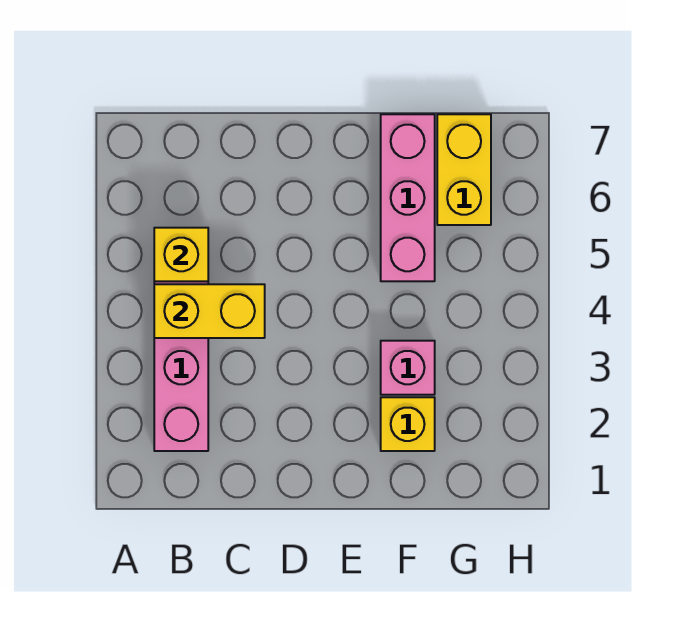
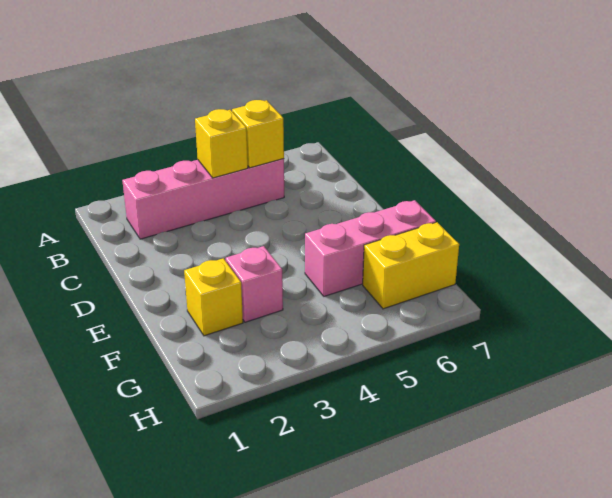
yellow brick B4:C4 level 2 -> yellow brick B4 level 2

